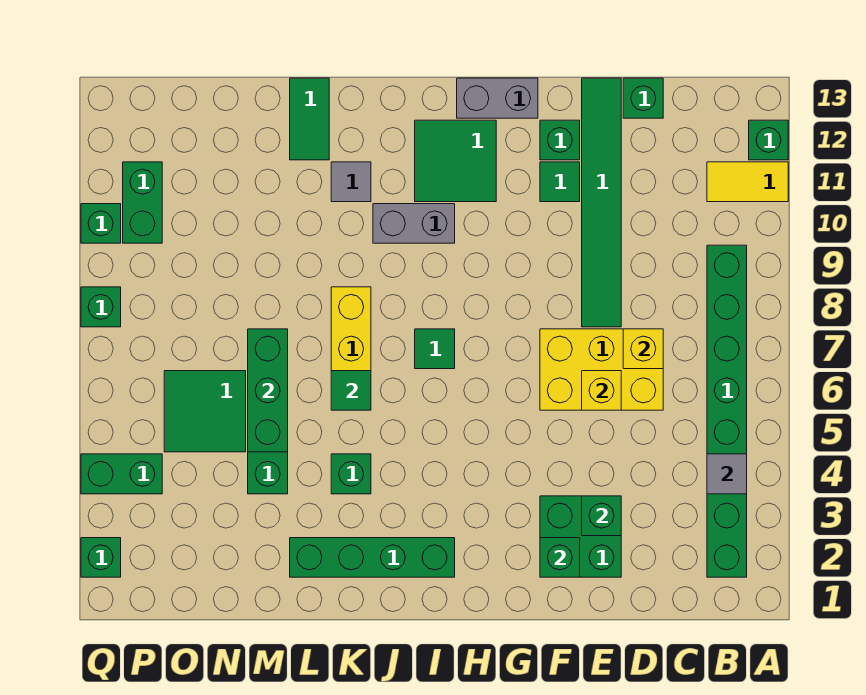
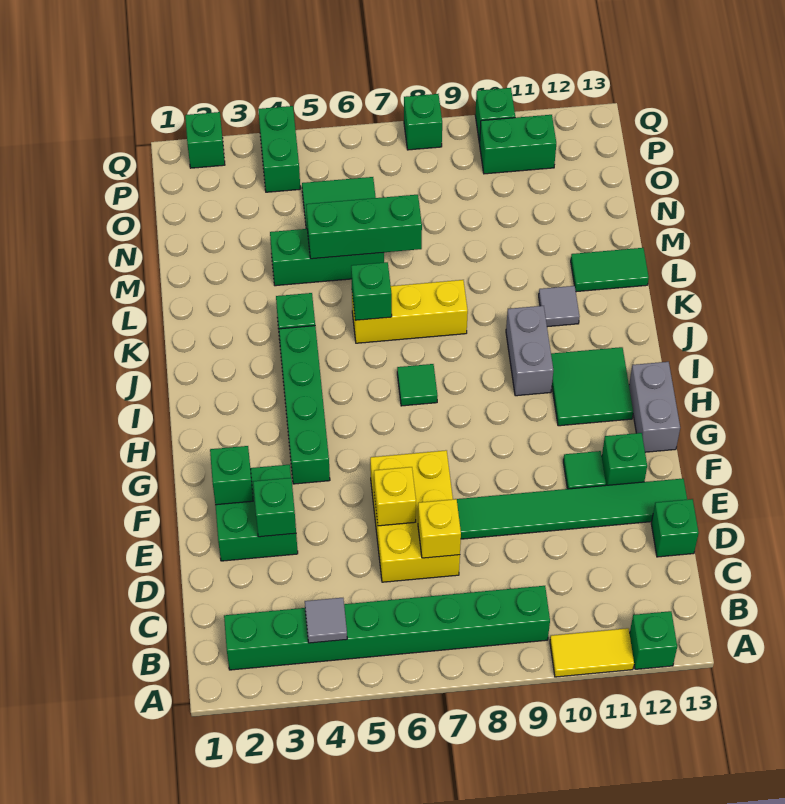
yellow tile A11:B11 level 1 -> yellow tile A10:A11 level 1
green brick I2:L2 level 1 -> green brick G4:J4 level 1
green tile K6 level 2 -> green brick K6 level 2

